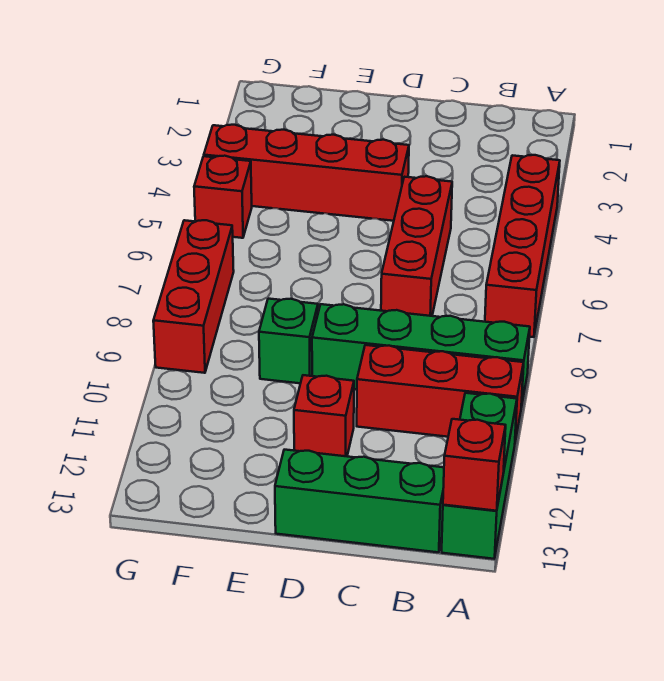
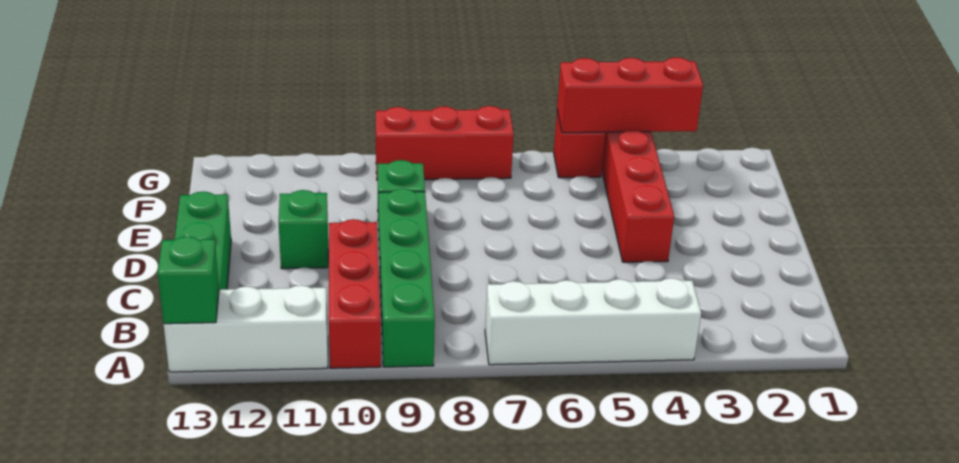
red brick A4:A7 level 1 -> white brick A4:A7 level 1
green brick A11:A13 level 1 -> white brick A11:A13 level 1
red brick A13 level 2 -> green brick A13 level 2
red brick C5:C7 level 1 -> red brick G3:G5 level 2
red brick D11 level 1 -> green brick D11 level 1

